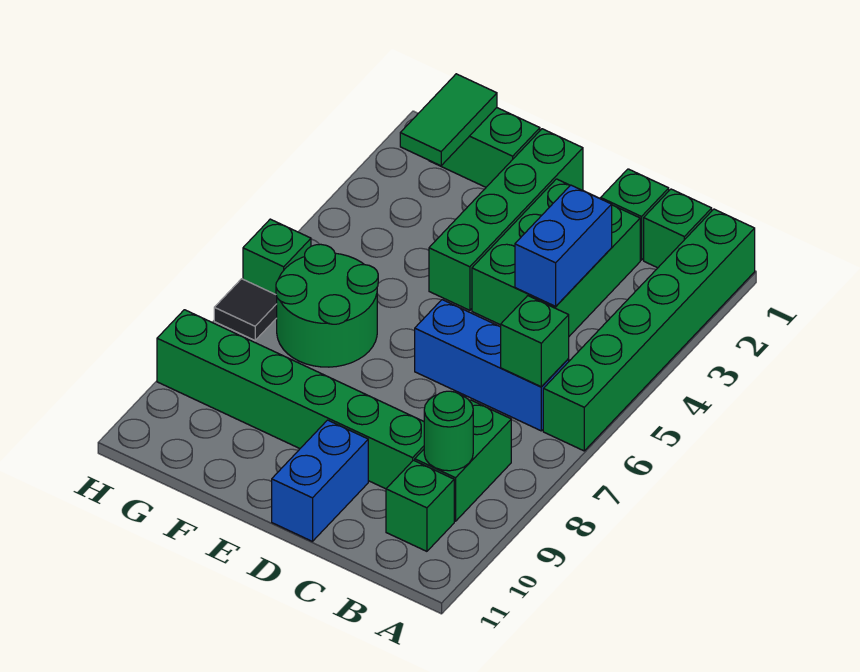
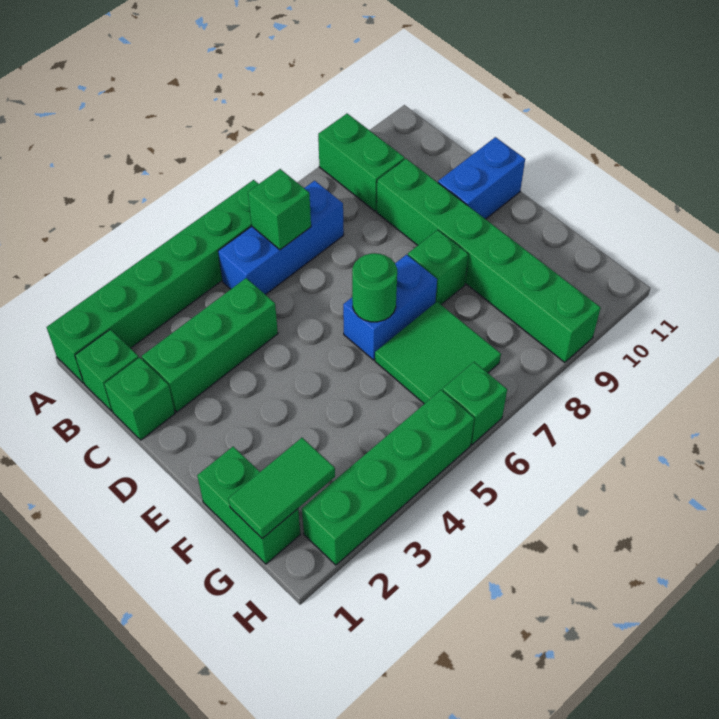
blue brick B6:D6 level 1 -> blue brick B5:B7 level 1
green brick B8:B9 level 1 -> green brick A9:B9 level 1
green round brick B9 level 2 -> green round brick E6 level 2
green brick B10 level 1 -> green brick E8 level 1
green brick C2:D4 level 1 -> green brick C2:C4 level 1
blue brick C3:C4 level 2 -> blue brick E6:E7 level 1
green brick E1:E4 level 1 -> green brick H2:H5 level 1
green round brick F6:G7 level 1 -> green tile F6:G7 level 1
black tile H7 level 1 -> none

